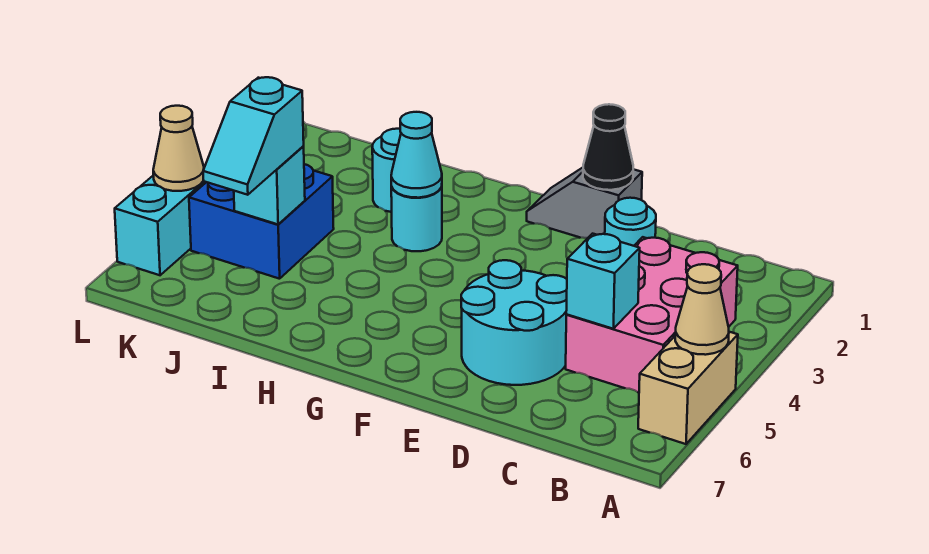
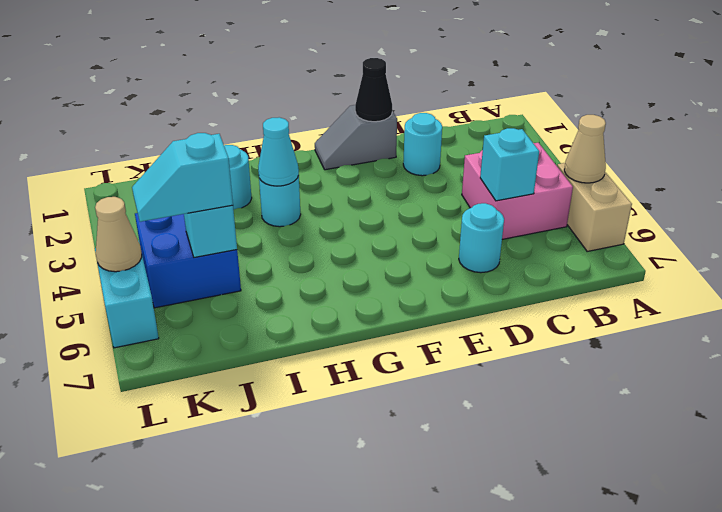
pink brick B3:C5 level 1 -> pink brick B4:C5 level 1
cyan round brick D5:E6 level 1 -> cyan round brick D6 level 1
cyan slope J5:J6 level 3 top 5 -> cyan slope J5:K5 level 3 top J

